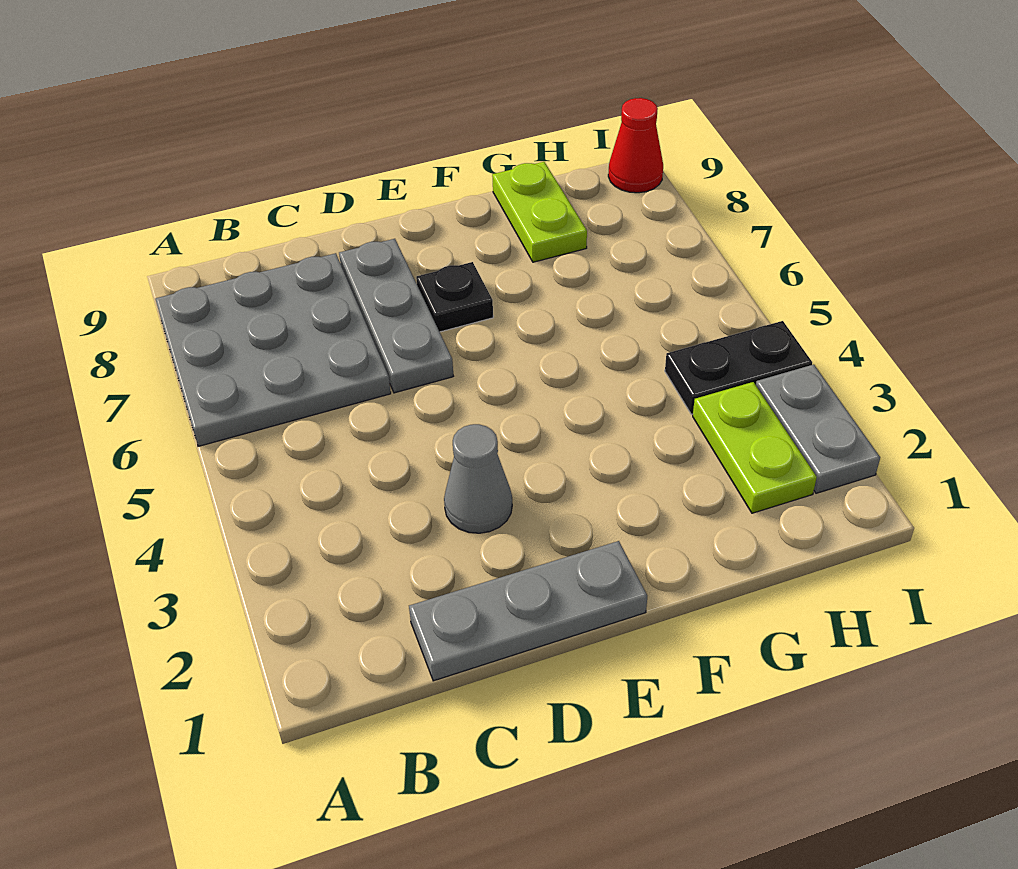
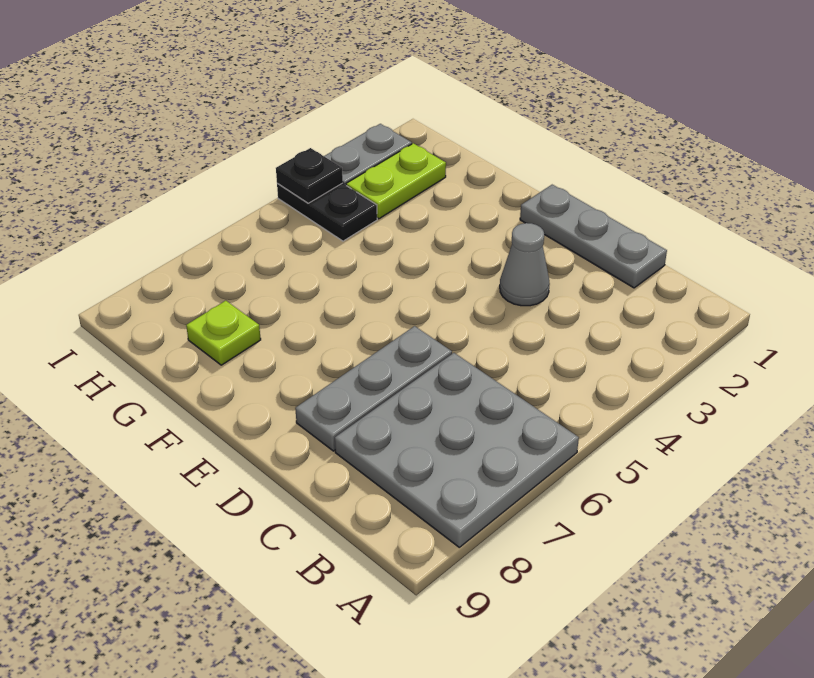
black plate E7 level 1 -> black plate I4 level 2
lime plate G8:G9 level 1 -> lime plate G8 level 1
red cone I9 level 1 -> none

